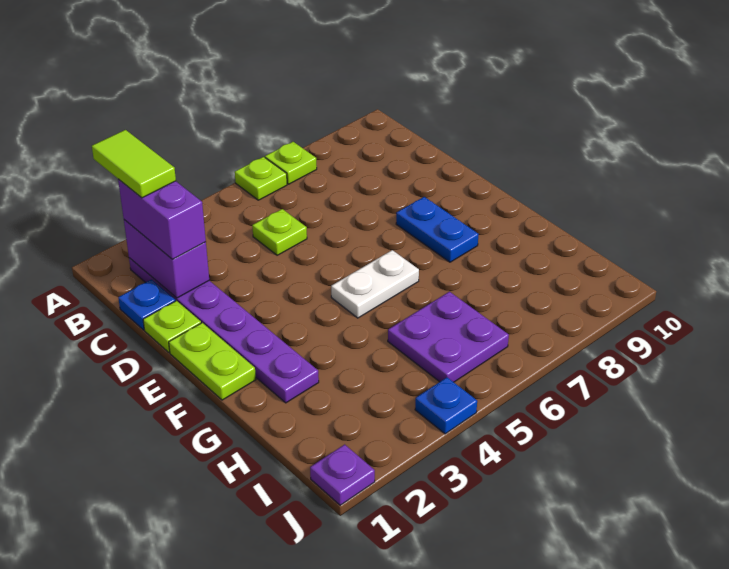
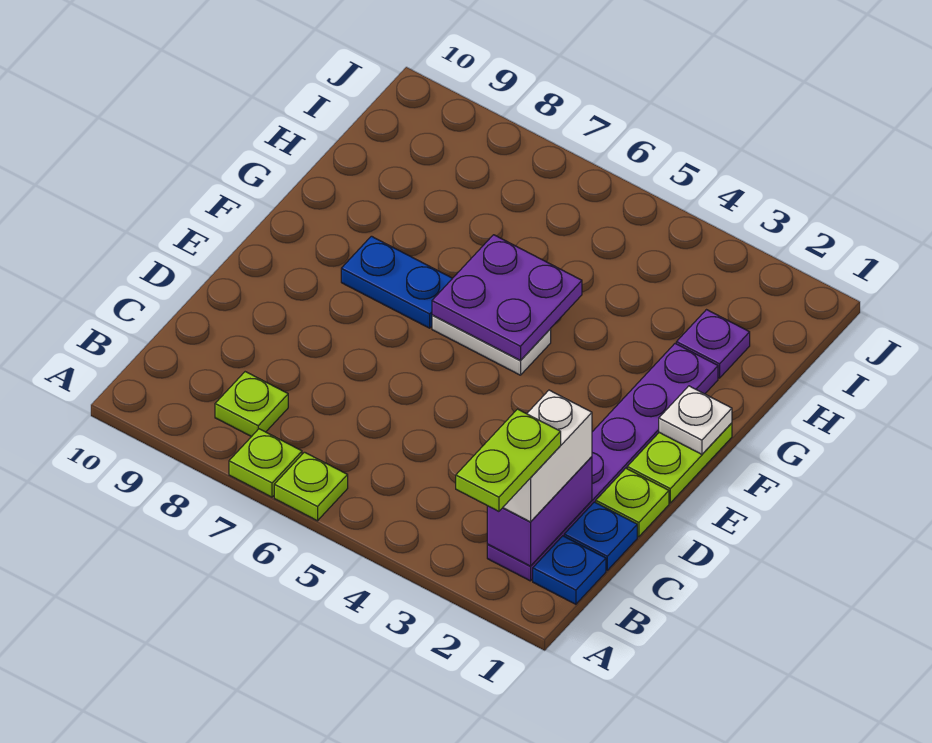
lime tile A2:B2 level 4 -> lime plate A2:B2 level 4
purple brick B2:C2 level 3 -> white brick B2:C2 level 3
lime plate C5 level 1 -> lime plate B8 level 1
blue plate E8:F8 level 1 -> blue plate F7:F8 level 1
none -> white plate F1 level 2
purple plate H5:I6 level 1 -> purple plate F5:G6 level 2
purple plate J1 level 1 -> purple plate H2 level 1
blue plate J4 level 1 -> blue plate B1 level 1

